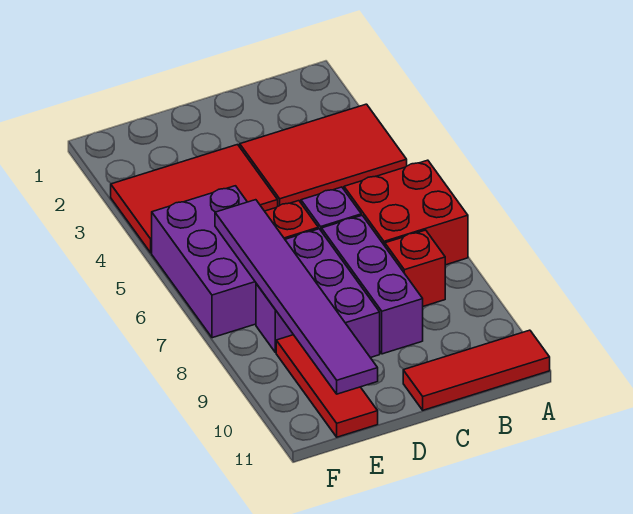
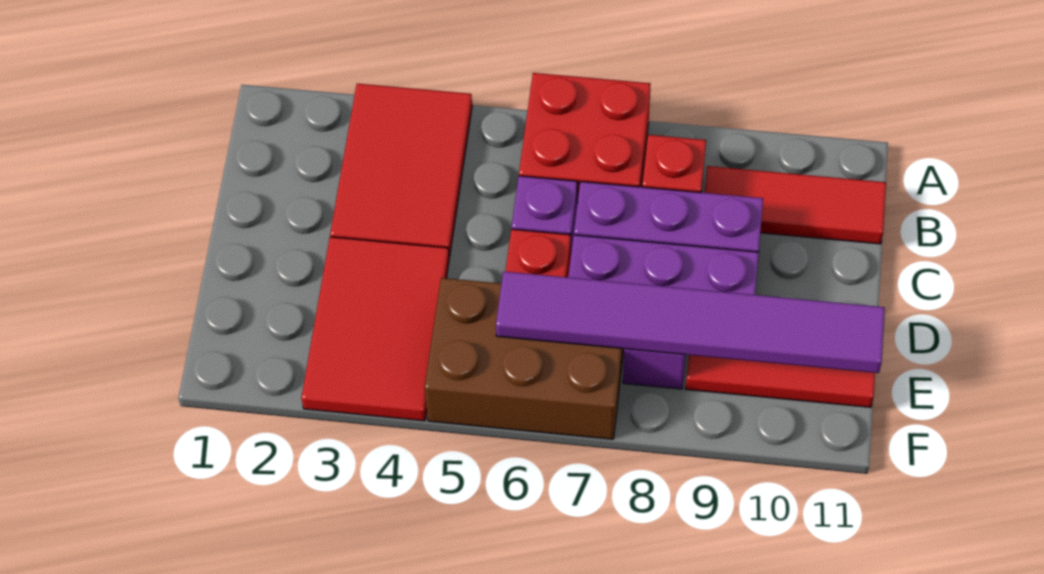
red tile A11:C11 level 1 -> red tile B9:B11 level 1
purple brick E5:F7 level 1 -> brown brick E5:F7 level 1

